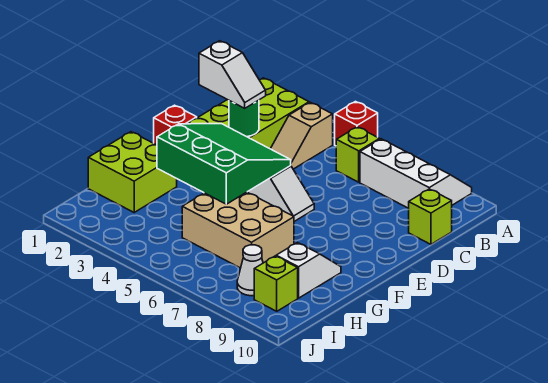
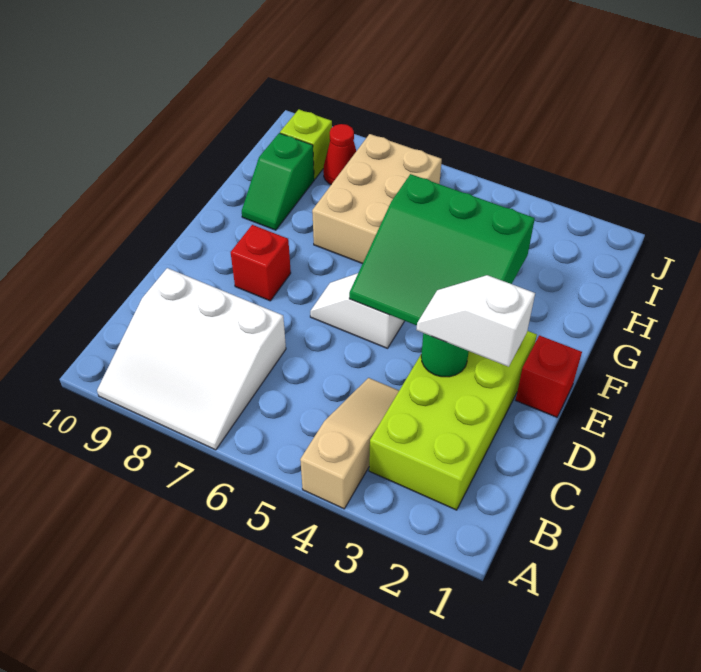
red brick A5 level 1 -> red brick E8 level 1
white slope A7:B9 level 1 top B -> white slope A7:C9 level 1 top C
tan slope B4:C4 level 1 top B -> tan slope A4:C4 level 1 top A
lime brick B6 level 1 -> none
lime brick C10 level 1 -> none
lime brick G1:H2 level 1 -> none
tan brick G5:H7 level 1 -> tan brick G6:I7 level 1
white slope G9:H9 level 1 top H -> green slope G9:H9 level 1 top H
white cone I8 level 1 -> red cone I8 level 1

